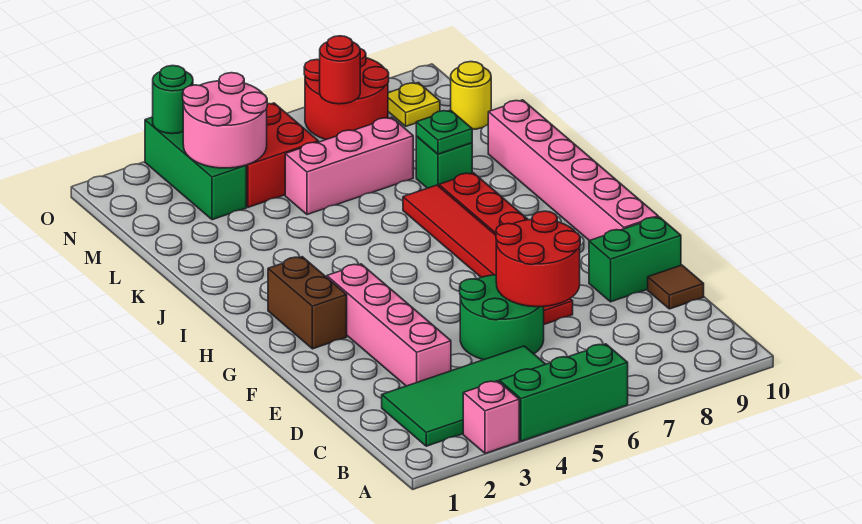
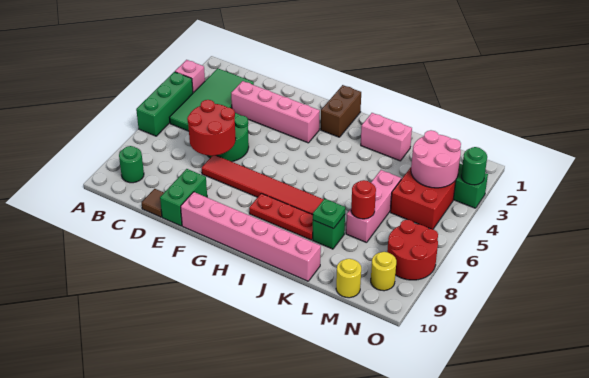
none -> green round brick B9 level 1
brown brick G2:H2 level 1 -> brown brick H1:H2 level 1
none -> pink brick J2:K2 level 1
red round brick N7 level 2 -> red round brick L7 level 2
yellow plate N9 level 1 -> yellow round brick N9 level 1

